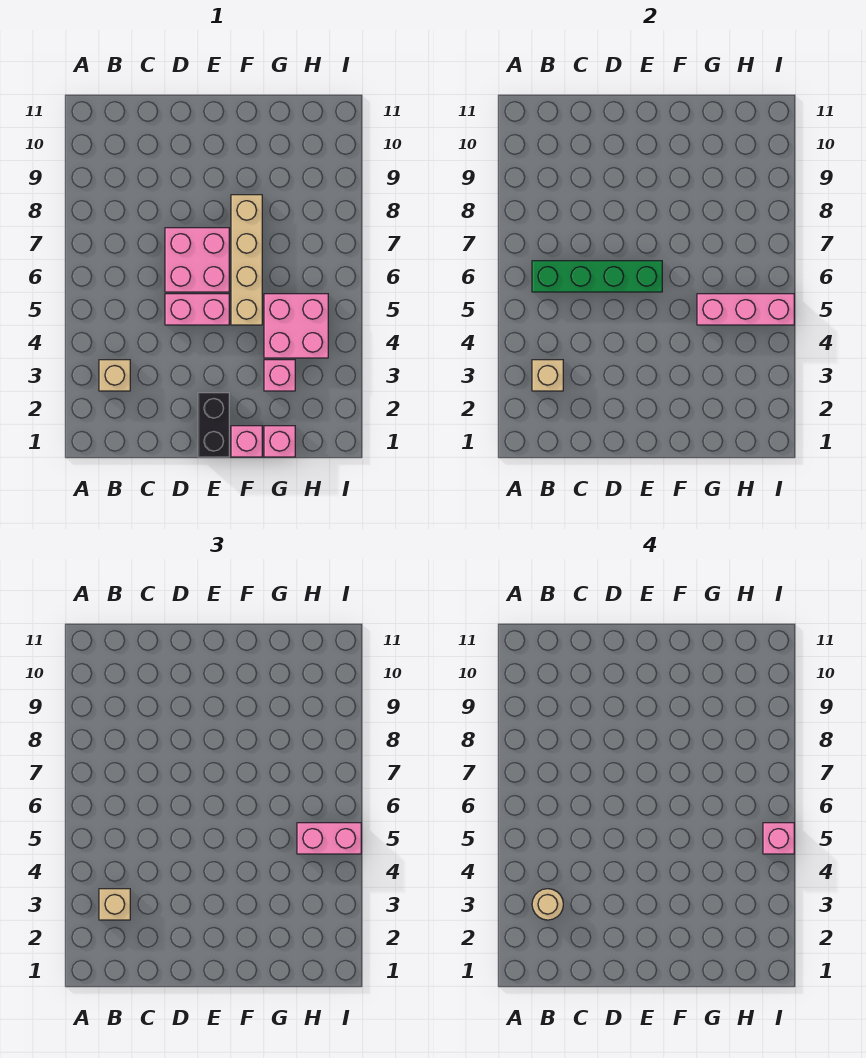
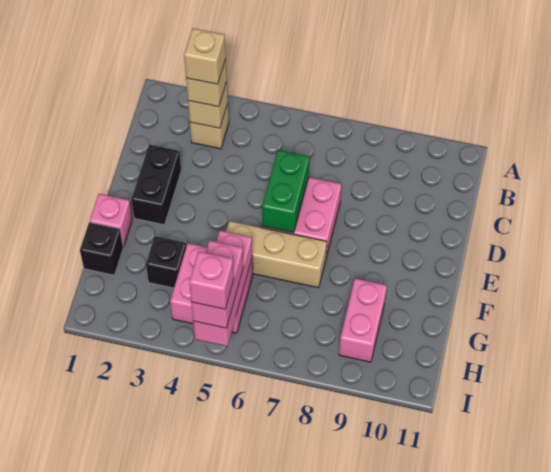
tan round brick B3 level 4 -> tan brick B3 level 4
green brick B6:E6 level 2 -> green brick D6:E6 level 2
pink brick D5:E5 level 1 -> pink brick G9:H9 level 1
black brick E1:E2 level 1 -> black brick D2:E2 level 1
tan brick F5:F8 level 1 -> tan brick F5:F7 level 1
pink brick G1 level 1 -> black brick G1 level 1
pink brick G3 level 1 -> black brick G3 level 1

